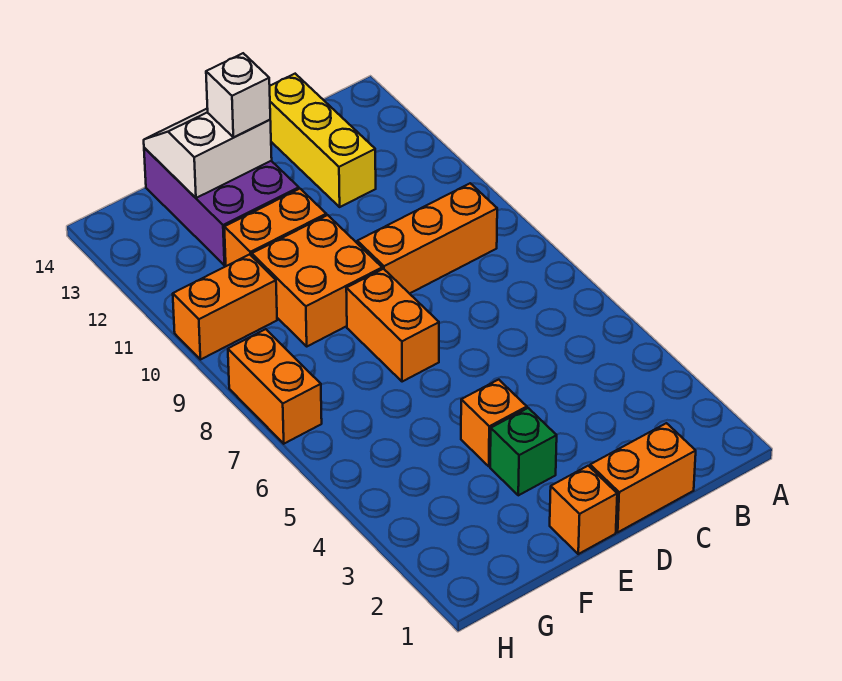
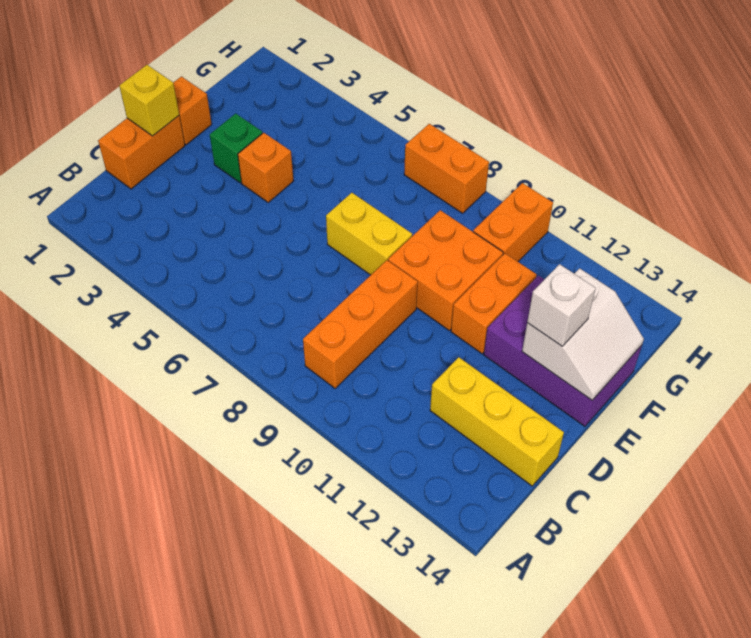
none -> yellow brick D1 level 2
orange brick E7:E8 level 1 -> yellow brick E7:E8 level 1

